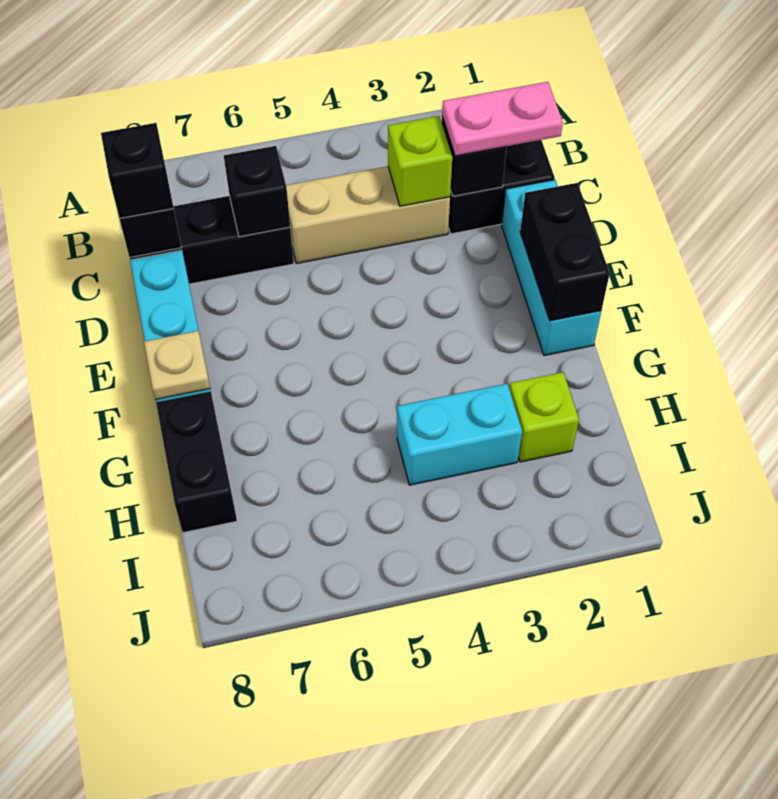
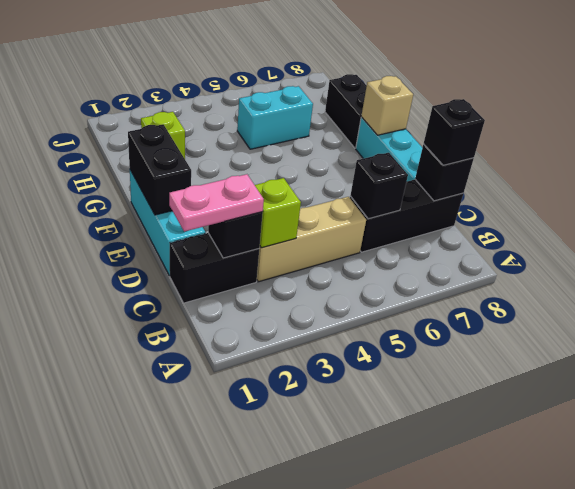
tan plate F8 level 2 -> tan brick F8 level 2
cyan brick H3:H4 level 1 -> cyan brick H5:H6 level 1

